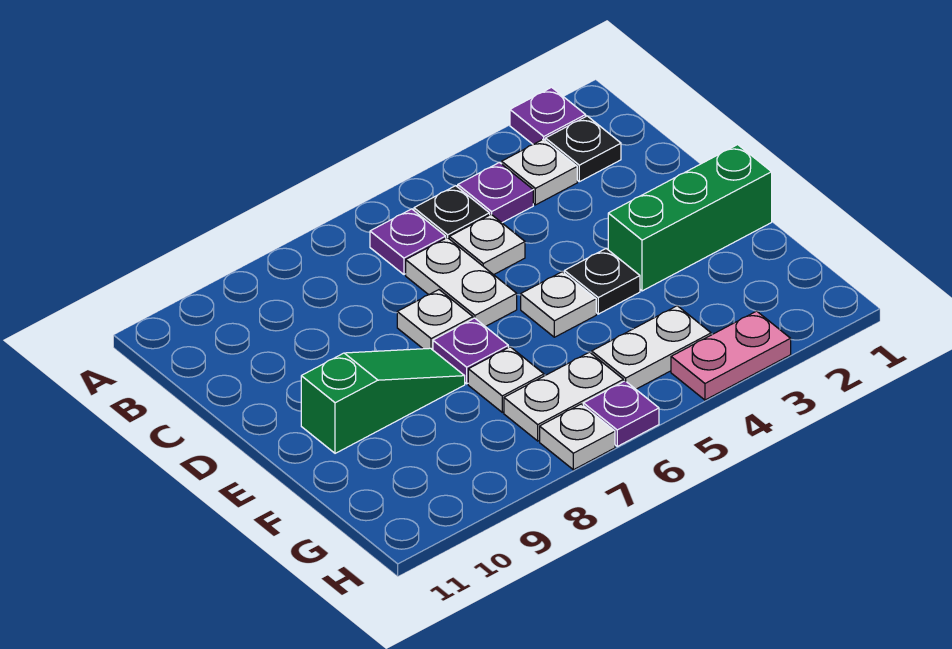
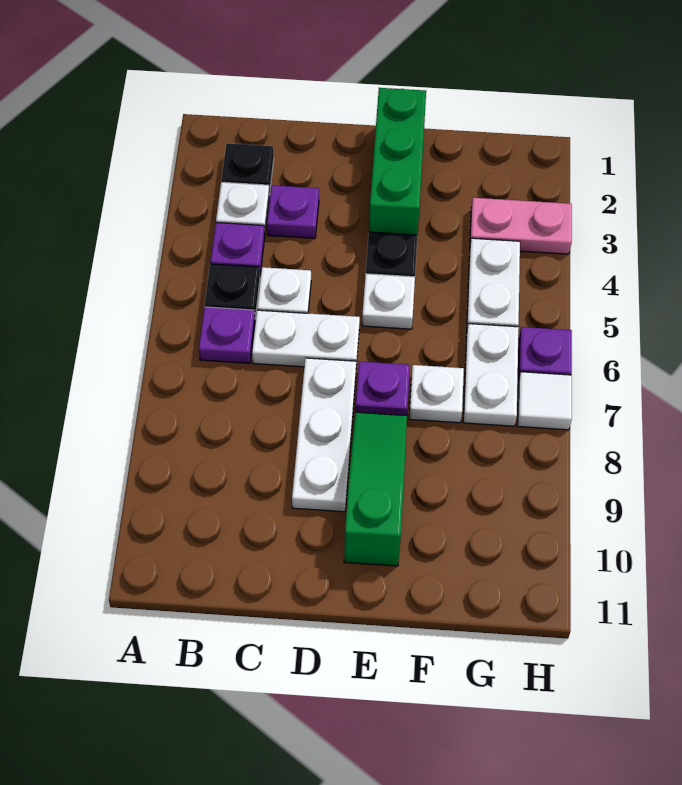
purple plate A2 level 1 -> purple plate C3 level 1
white plate D7 level 1 -> white plate D7:D9 level 1
pink plate H3:H4 level 1 -> pink plate G3:H3 level 1
white plate H7 level 1 -> white tile H7 level 1

